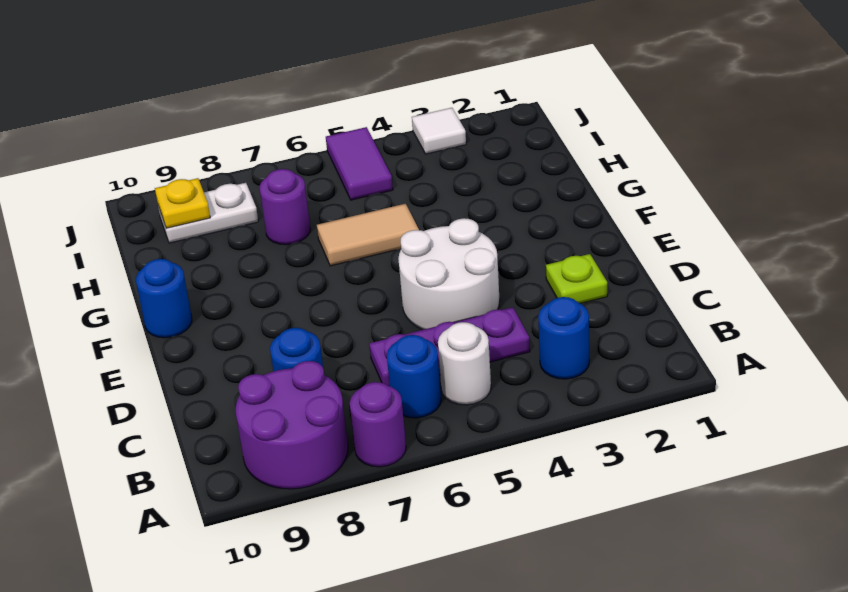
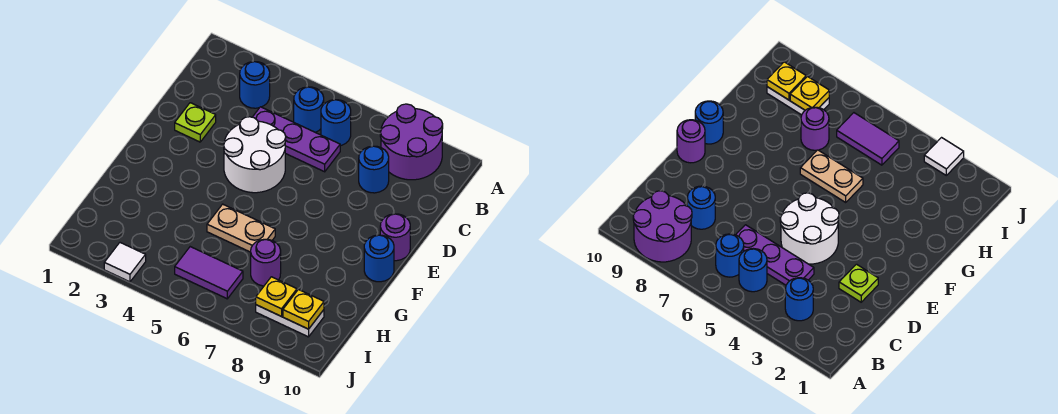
purple round brick A7 level 1 -> purple round brick E10 level 1
white round brick B5 level 1 -> blue round brick B5 level 1
tan tile G5:G6 level 1 -> tan plate G5:G6 level 1
purple tile I5:J5 level 1 -> purple tile I5:I6 level 1
none -> yellow plate I8 level 2

